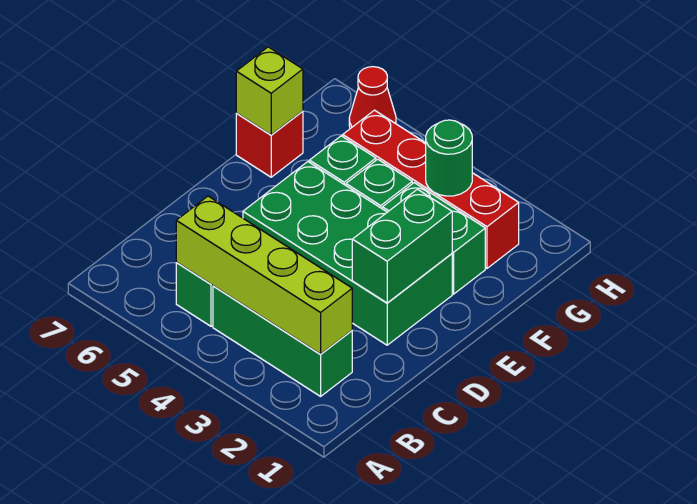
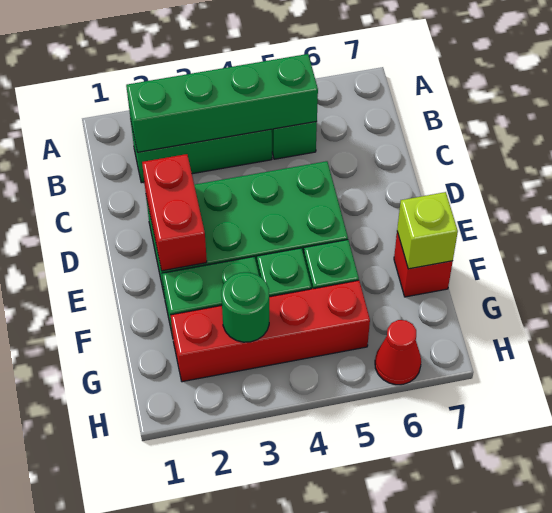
lime brick B2:B5 level 2 -> green brick B2:B5 level 2
green brick D2:E2 level 2 -> red brick D2:E2 level 2

